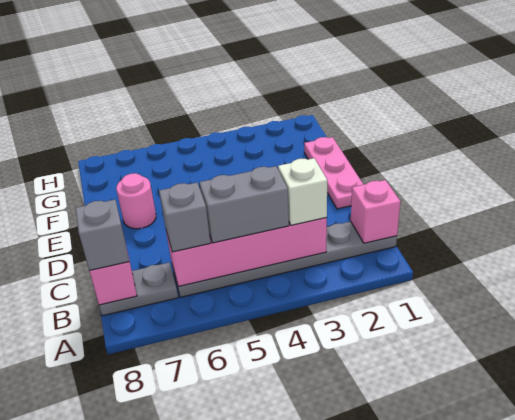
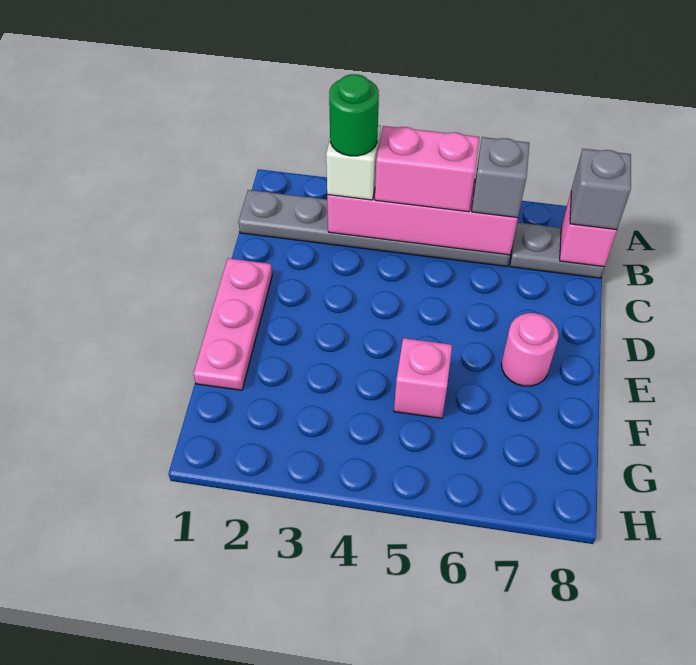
pink brick B1 level 2 -> pink brick F5 level 1
none -> green round brick B3 level 4
grey brick B4:B5 level 3 -> pink brick B4:B5 level 3

